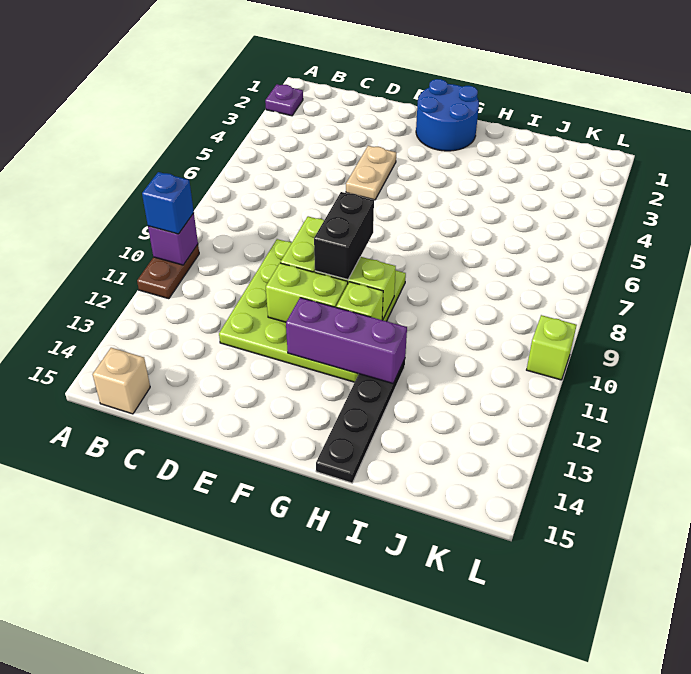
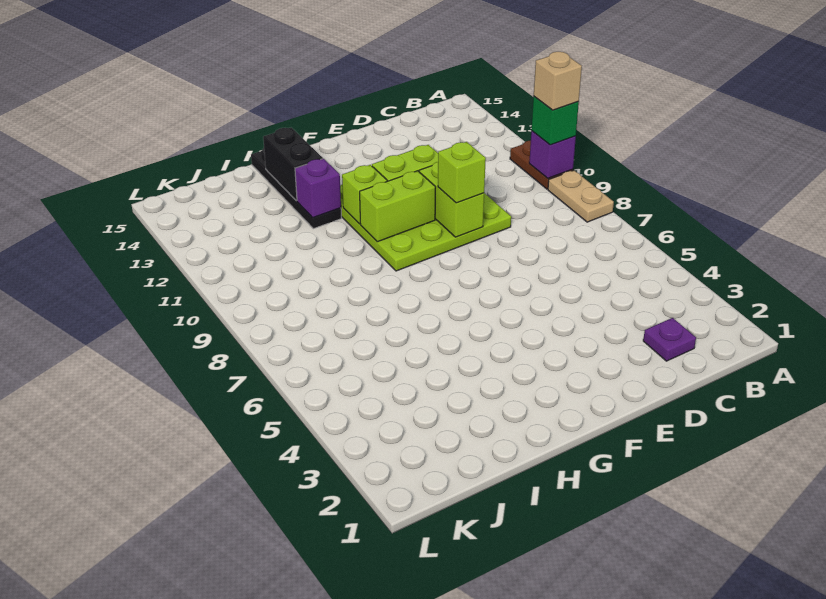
purple plate A2 level 1 -> purple plate C2 level 1
blue brick A10 level 3 -> green brick A10 level 3
tan brick B15 level 1 -> tan brick A10 level 4
tan plate E4:E5 level 1 -> tan plate A8:A9 level 1
blue round brick F1:G2 level 1 -> none
black brick F9:F10 level 3 -> black brick H13:H14 level 2
purple brick F12:H12 level 2 -> purple brick H12 level 2
lime brick L10 level 1 -> lime brick E9 level 3

